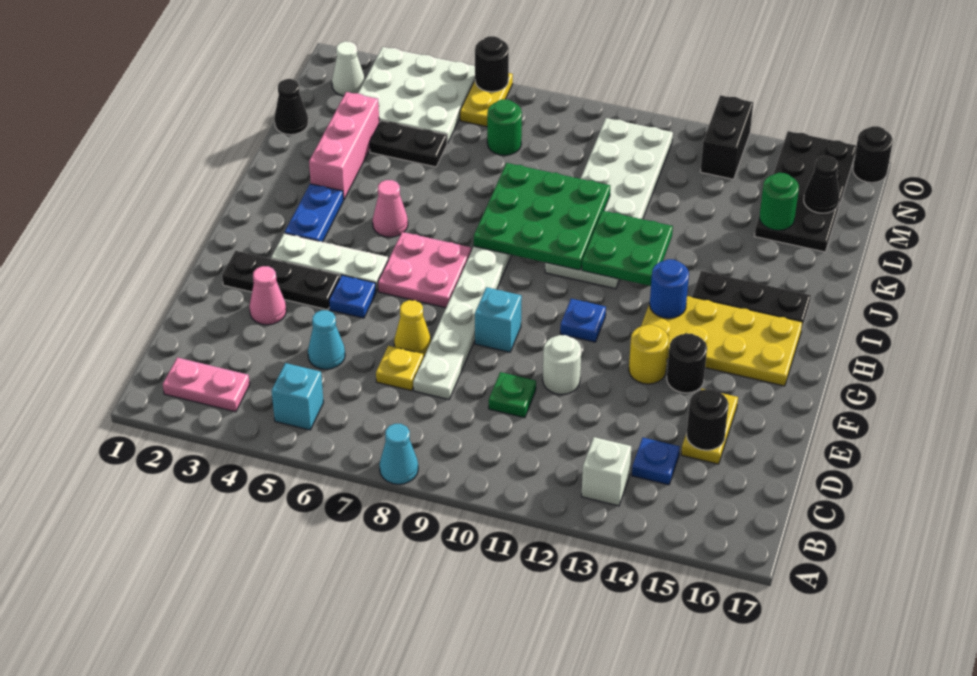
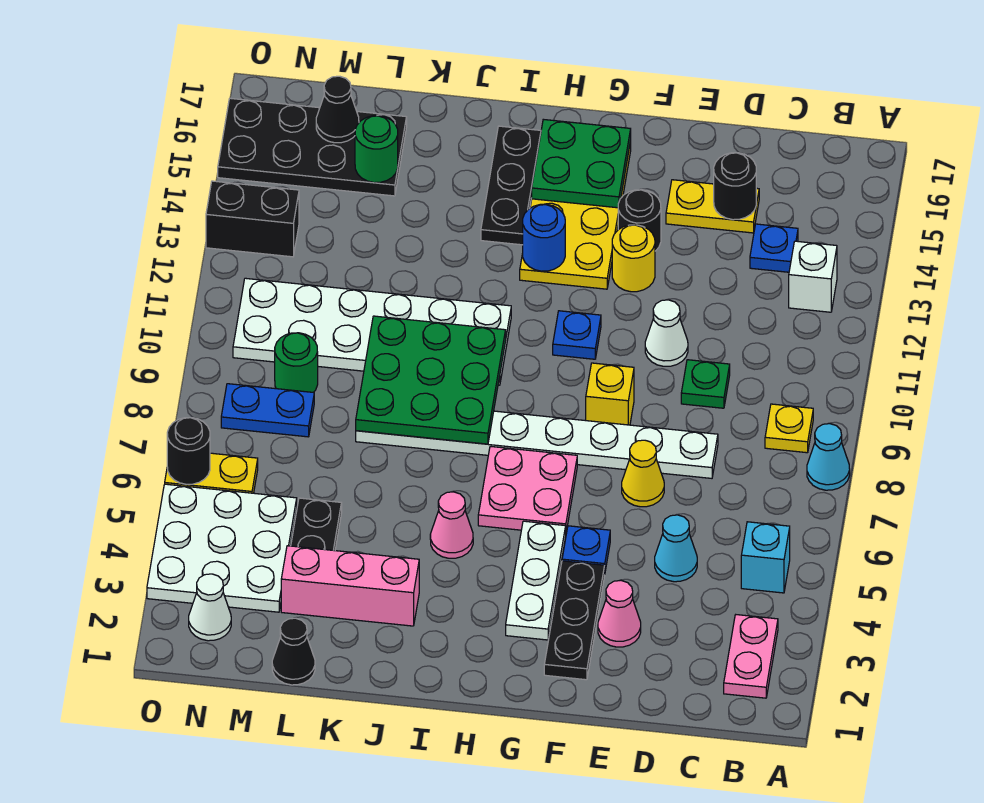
yellow plate D7 level 1 -> yellow plate B9 level 1
white round brick E11 level 1 -> white cone E11 level 1
cyan brick F9 level 1 -> yellow brick F9 level 1
blue plate H3:I3 level 1 -> blue plate M8:N8 level 1
green plate I11:J12 level 2 -> green plate G15:H16 level 2
green round brick M7 level 1 -> green round brick M9 level 1
black round brick O17 level 1 -> none

